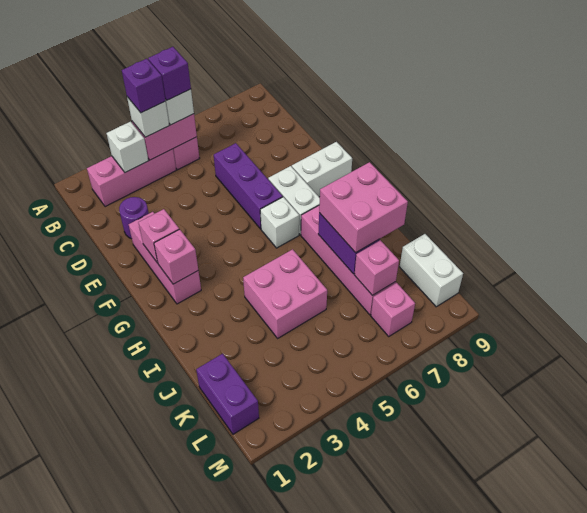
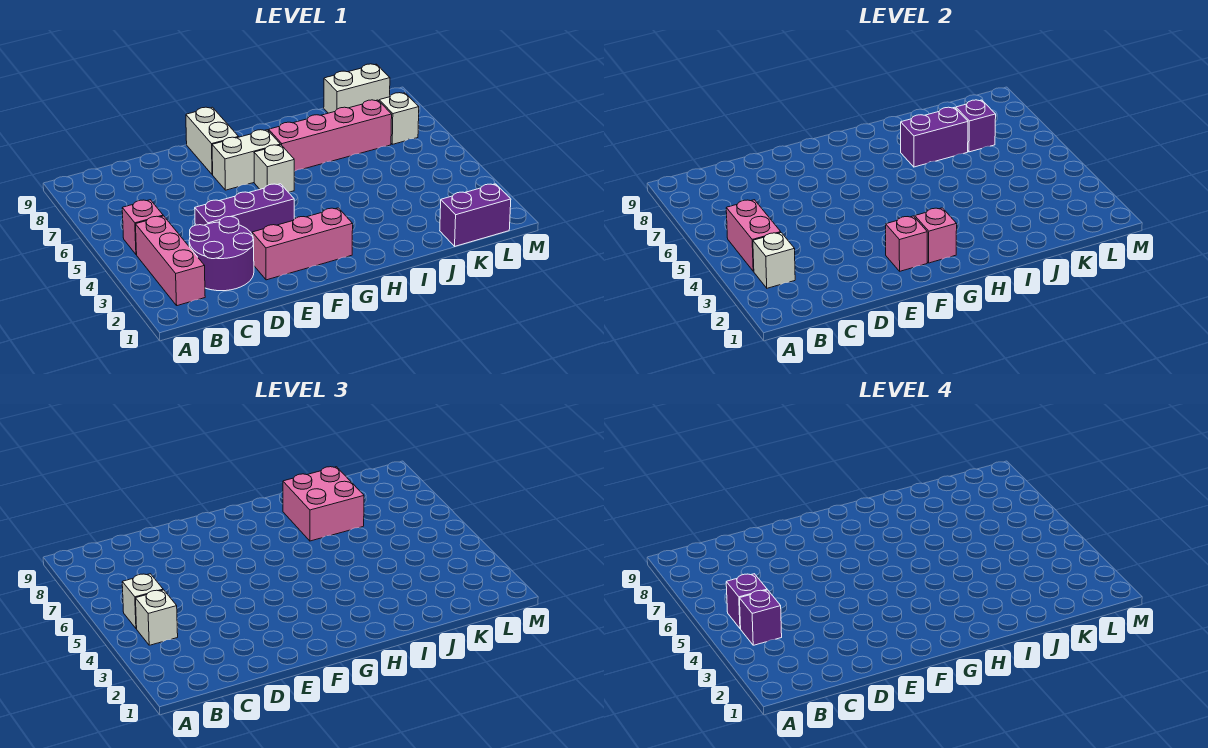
purple round brick D2 level 1 -> purple round brick C2:D3 level 1
purple brick D6:F6 level 1 -> purple brick D4:F4 level 1
pink brick I4:J5 level 1 -> none
pink brick K7 level 2 -> purple brick K7 level 2
pink brick L7 level 1 -> white brick L7 level 1

